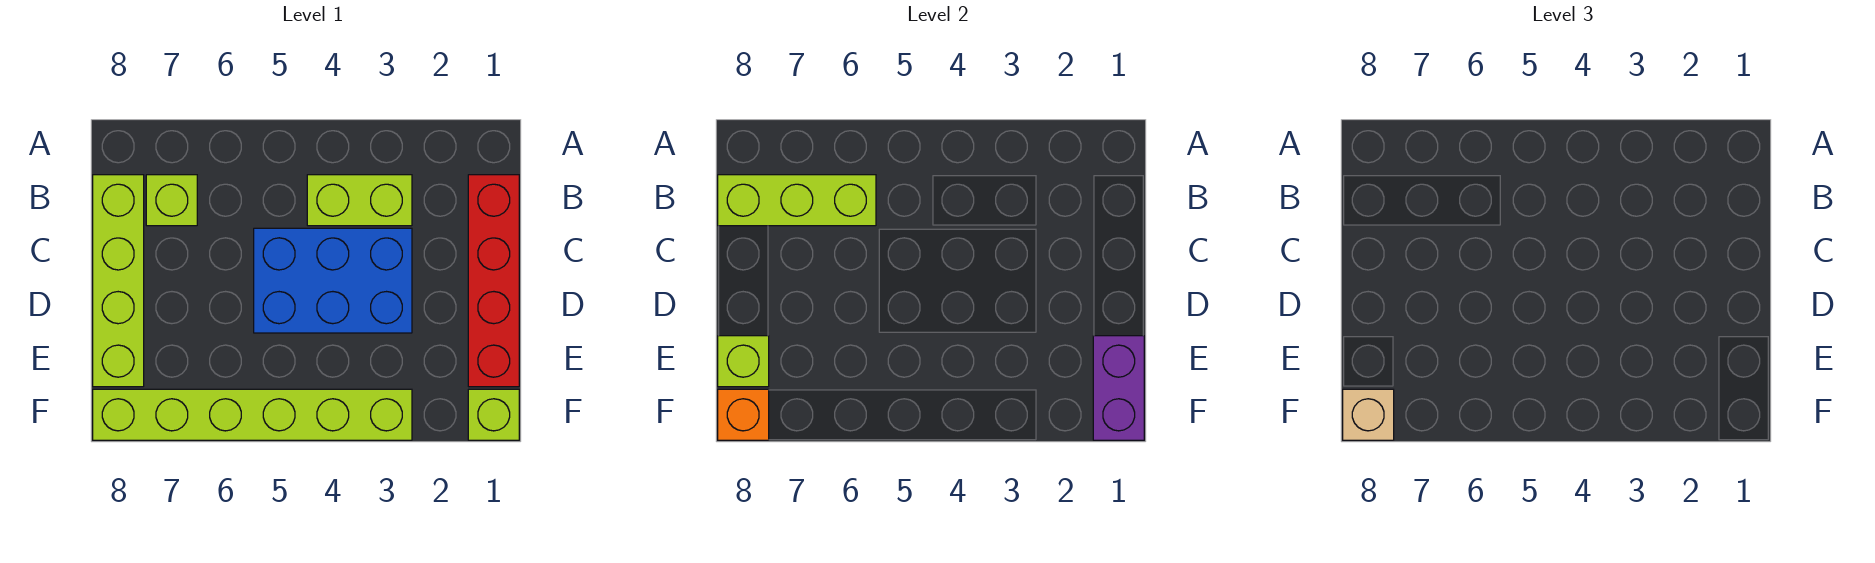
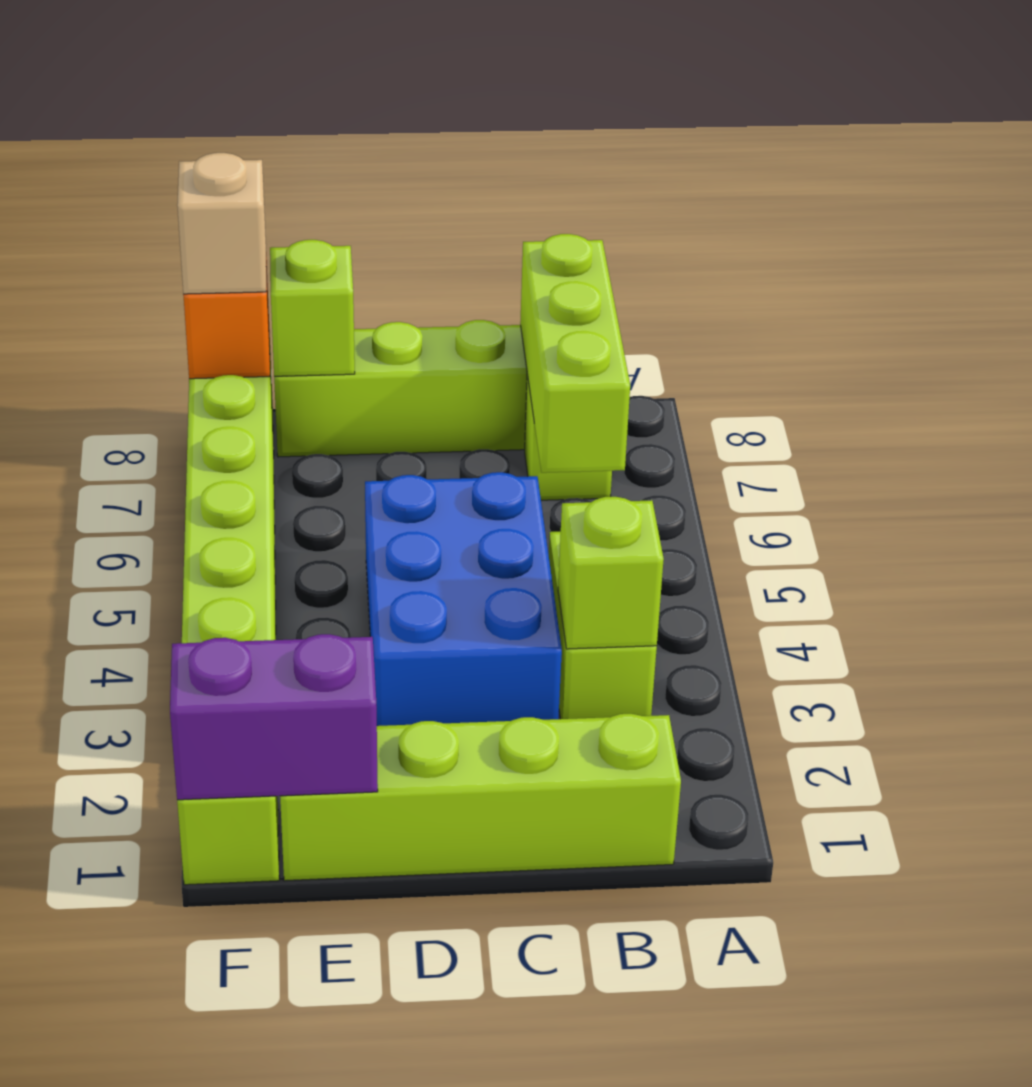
red brick B1:E1 level 1 -> lime brick B1:E1 level 1
none -> lime brick B3 level 2

